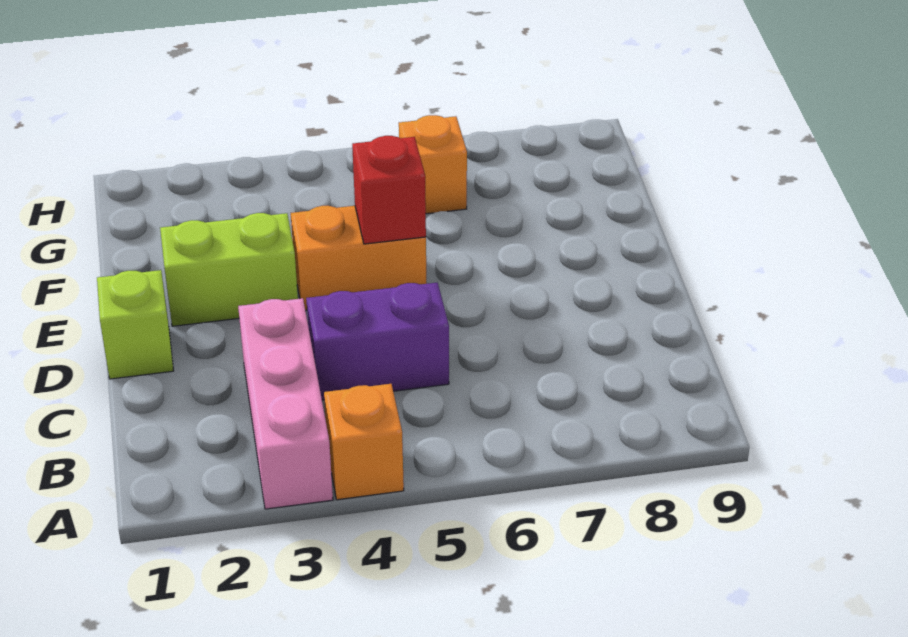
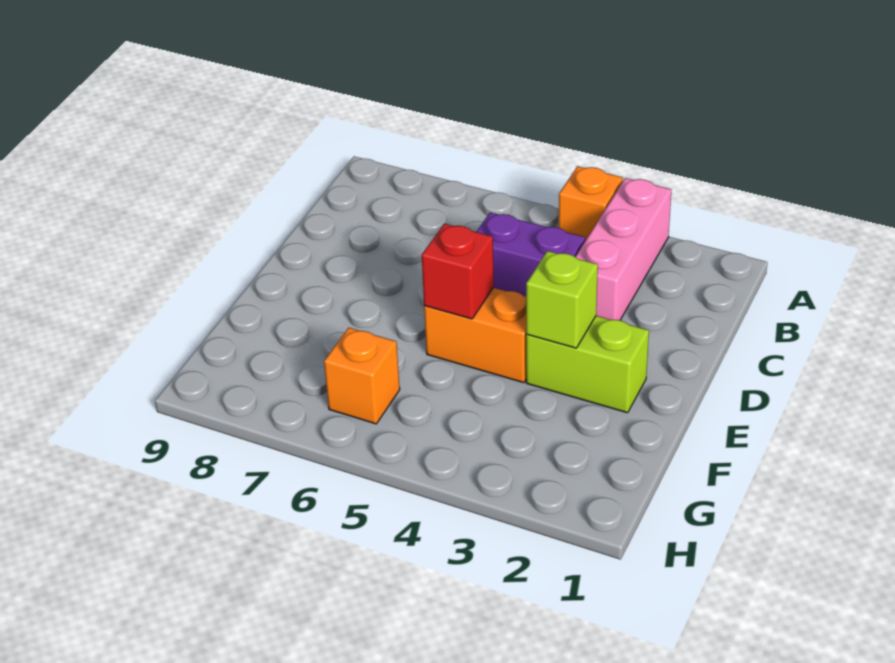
lime brick D1 level 1 -> lime brick E3 level 2

